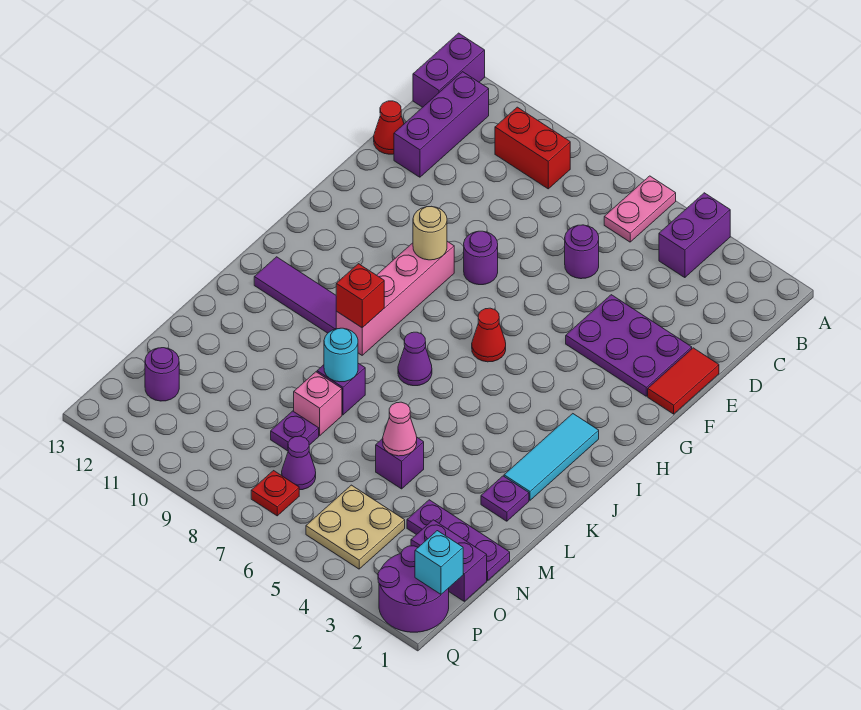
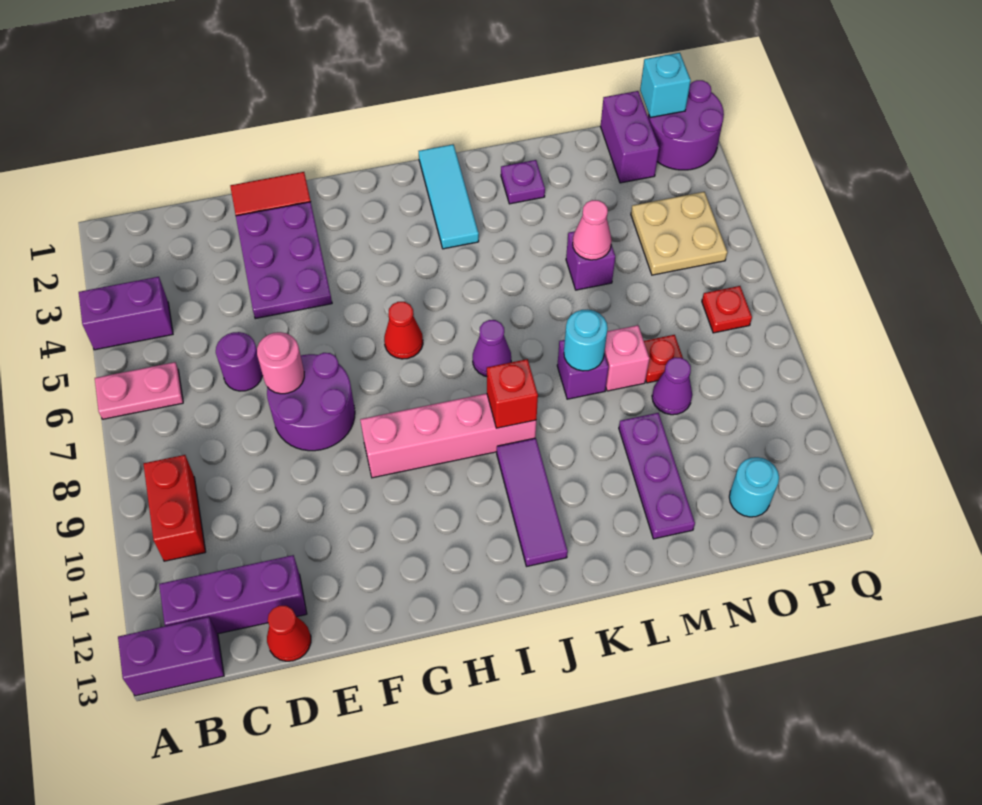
none -> pink round brick E7 level 2
purple round brick F8 level 1 -> purple round brick E7:F8 level 1
tan round brick G9 level 2 -> none
cyan tile I2:K2 level 1 -> cyan tile J1:J3 level 1
purple plate N1:N3 level 1 -> purple plate M10:M12 level 1
purple plate N8 level 1 -> red plate N8 level 1
purple cone O7 level 1 -> purple cone N9 level 1
purple round brick O12 level 1 -> cyan round brick O12 level 1

